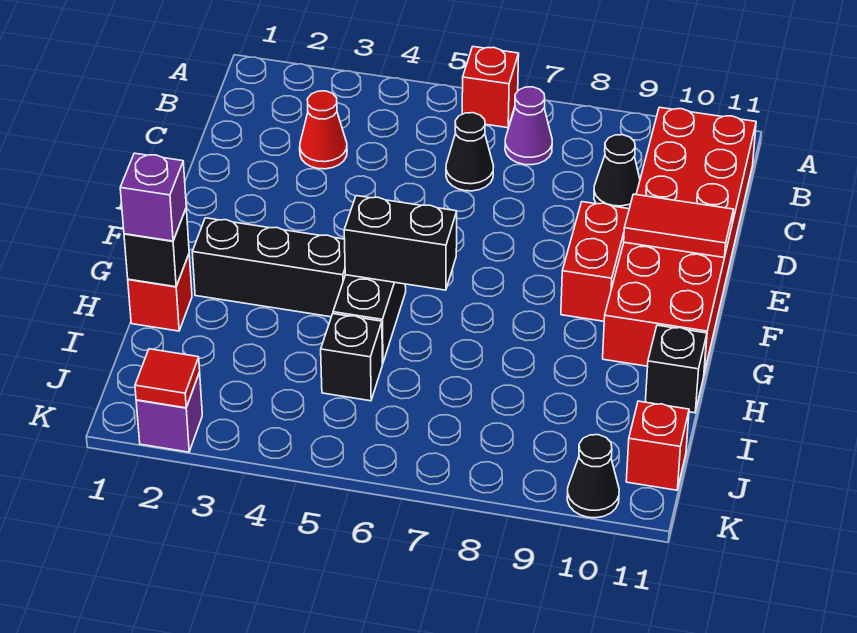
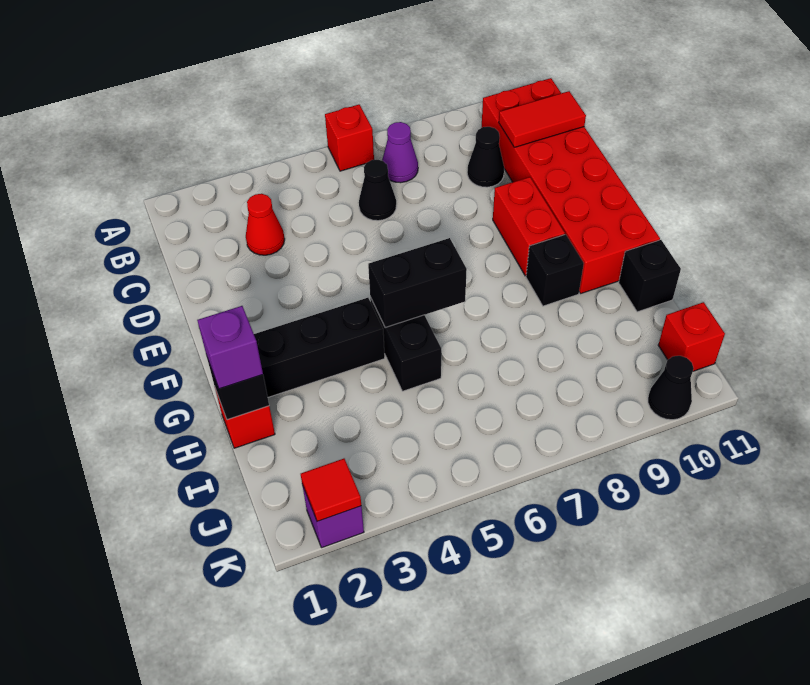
red tile E10:E11 level 2 -> red tile C10:C11 level 2
black brick I5 level 1 -> black brick G9 level 1

